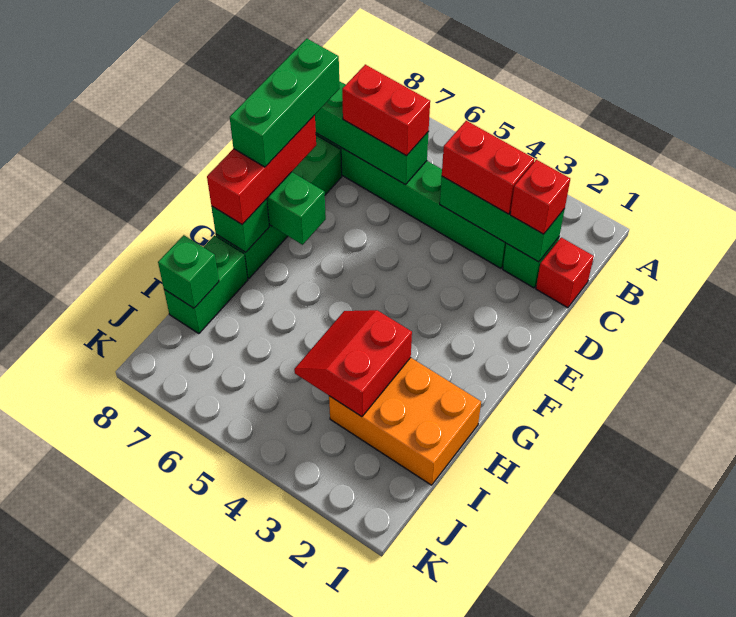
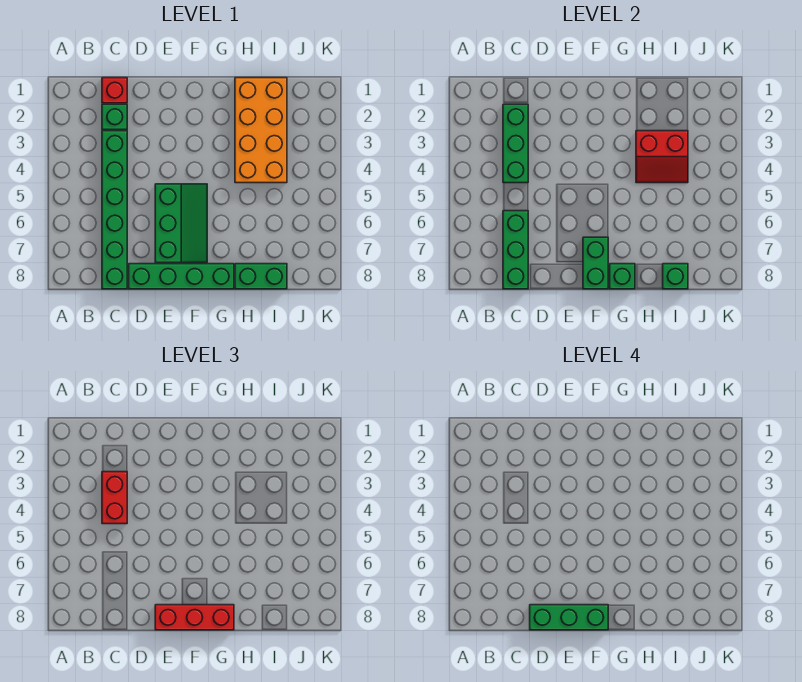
red brick C2 level 3 -> none
red brick C6:C7 level 3 -> none
none -> green slope E5:F7 level 1 top E
orange brick H1:I3 level 1 -> orange brick H1:I4 level 1

